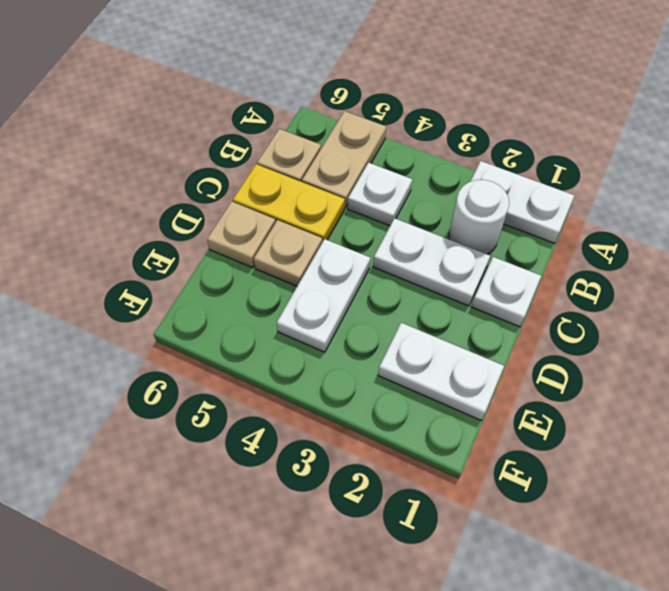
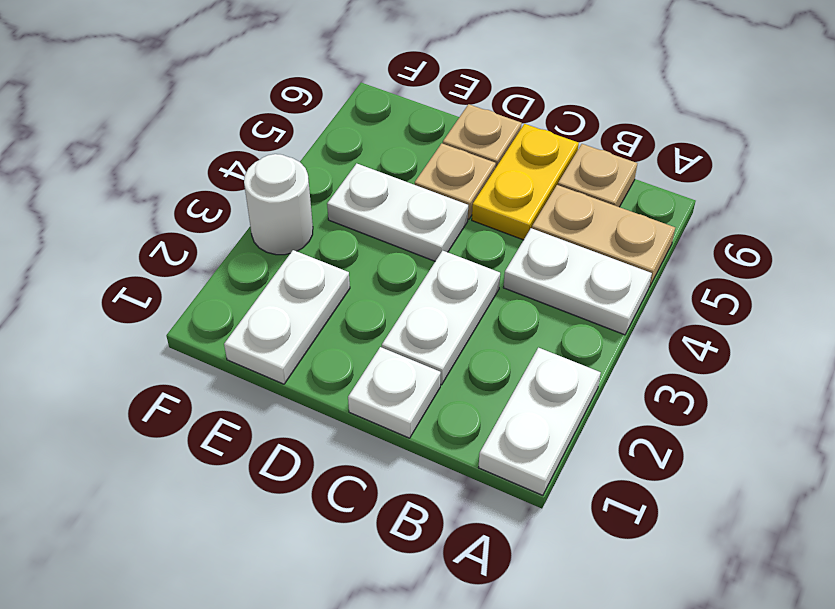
white round brick B2 level 1 -> white round brick F3 level 1
white plate B4 level 1 -> white plate A4:B4 level 1

